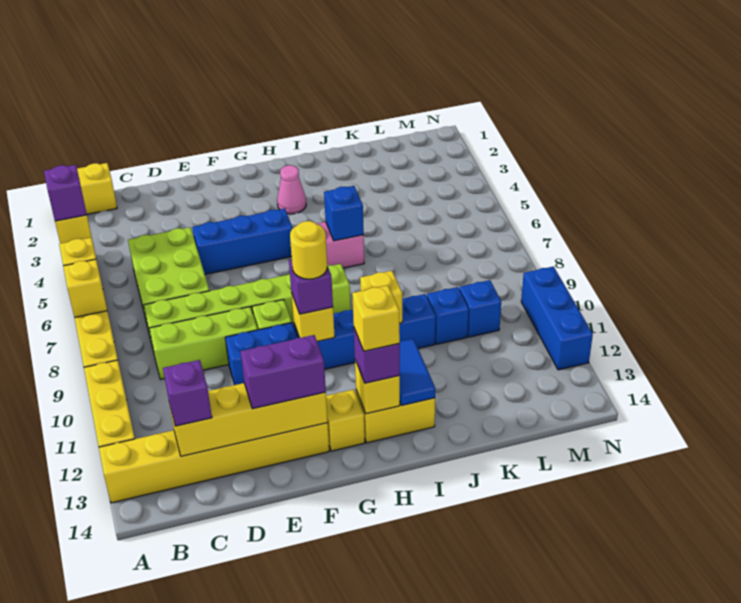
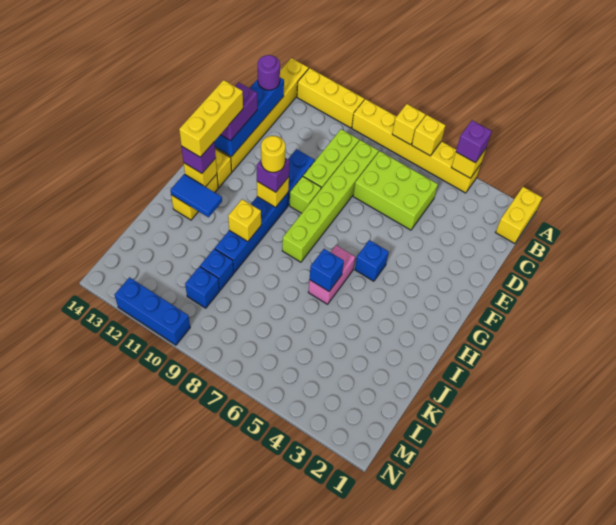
yellow brick C13:F13 level 2 -> blue brick C13:F13 level 2
purple brick C13 level 3 -> purple round brick C13 level 3
blue brick E5:G5 level 1 -> blue brick G5 level 1
pink cone H3 level 1 -> none
yellow brick H13 level 4 -> yellow brick F13:H13 level 4

